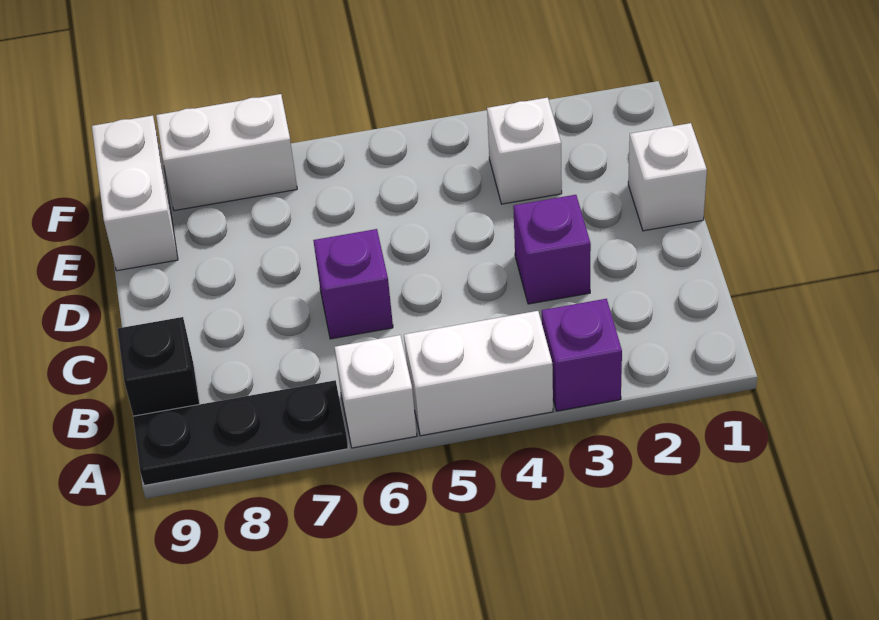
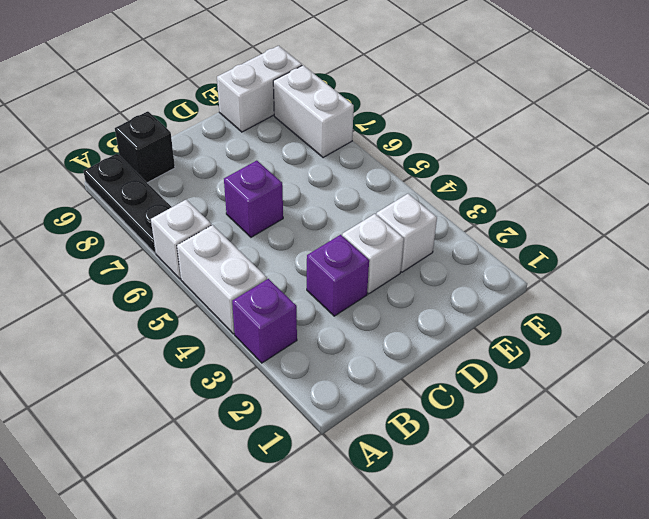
white brick D1 level 1 -> white brick D3 level 1

